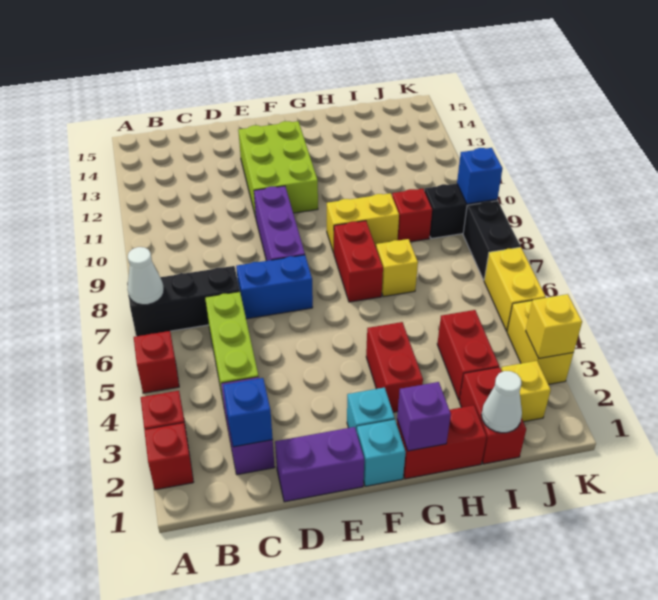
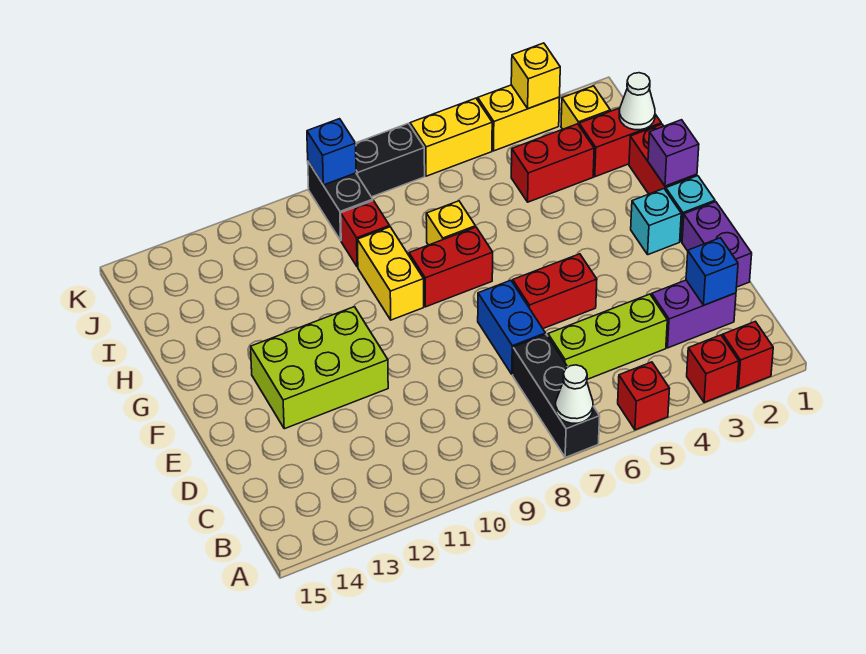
purple brick E8:E10 level 1 -> none
red brick G3:G4 level 1 -> red brick E5:E6 level 1

